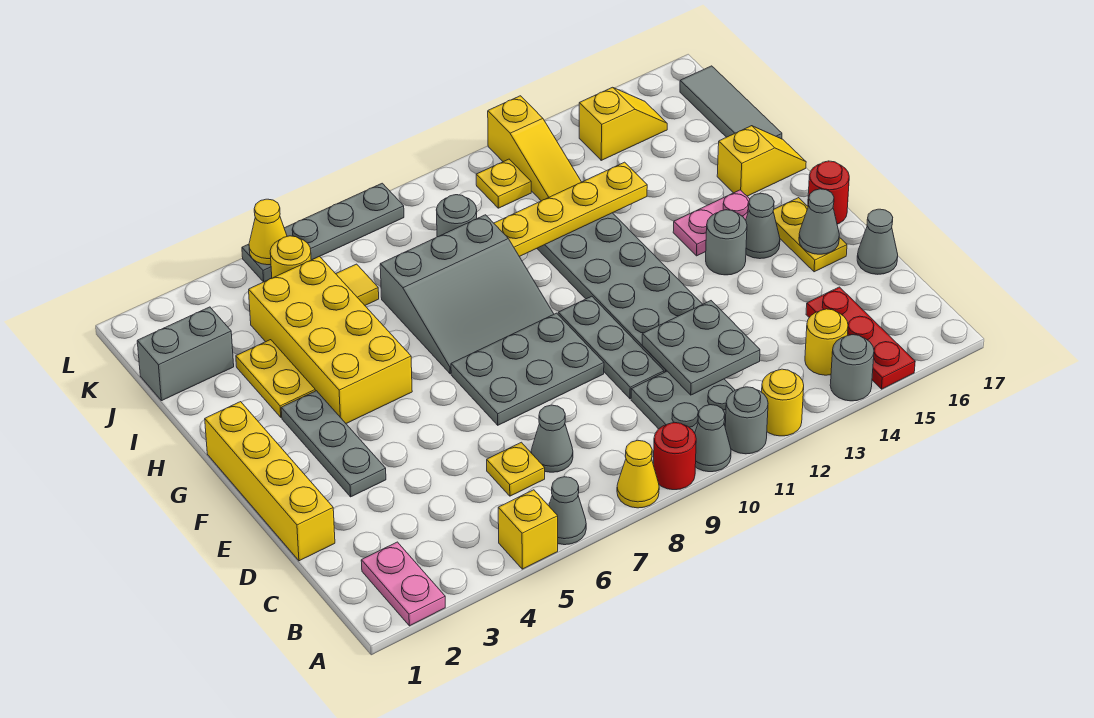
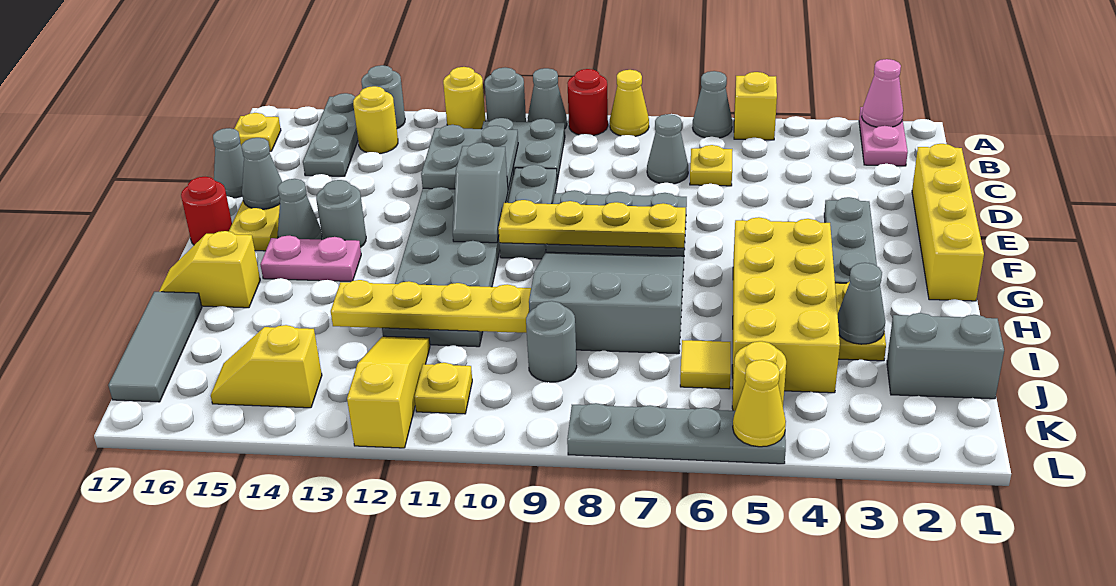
none -> pink cone A2 level 2
red plate A15:C15 level 1 -> grey plate A15:C15 level 1
none -> yellow plate B17 level 1
none -> grey slope E11:F11 level 2 top E
none -> yellow plate F7:F10 level 2
none -> grey cone I3 level 2

